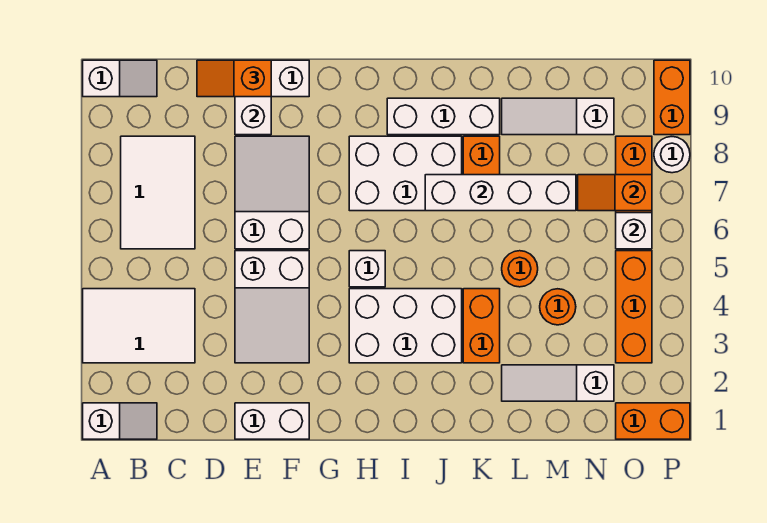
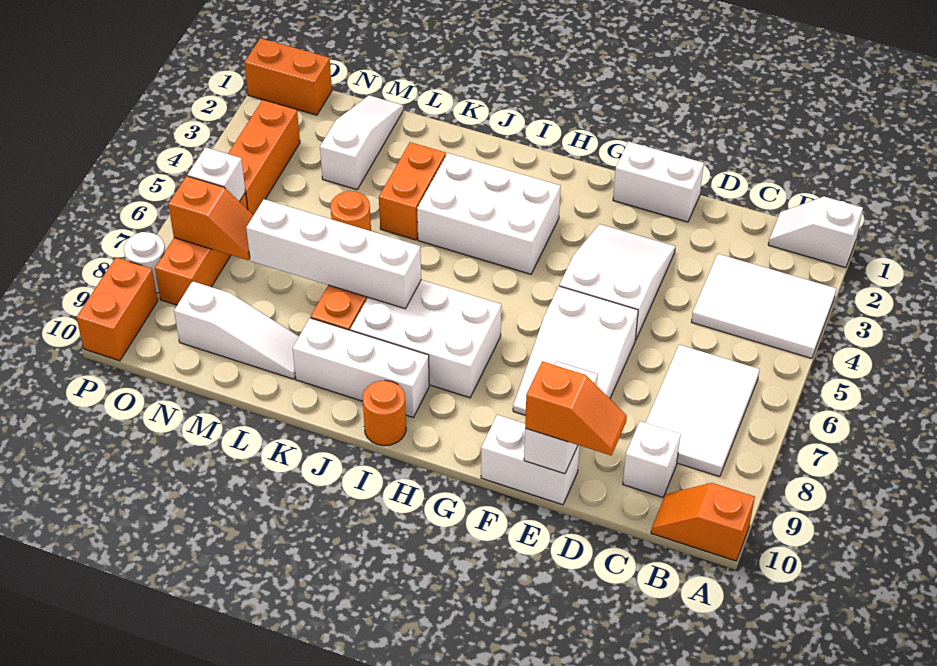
white slope A10:B10 level 1 top A -> orange slope A10:B10 level 1 top A
white brick H5 level 1 -> white brick C9 level 1
white slope L2:N2 level 1 top N -> white slope M1:M3 level 1 top 3
orange round brick M4 level 1 -> orange round brick I10 level 1

